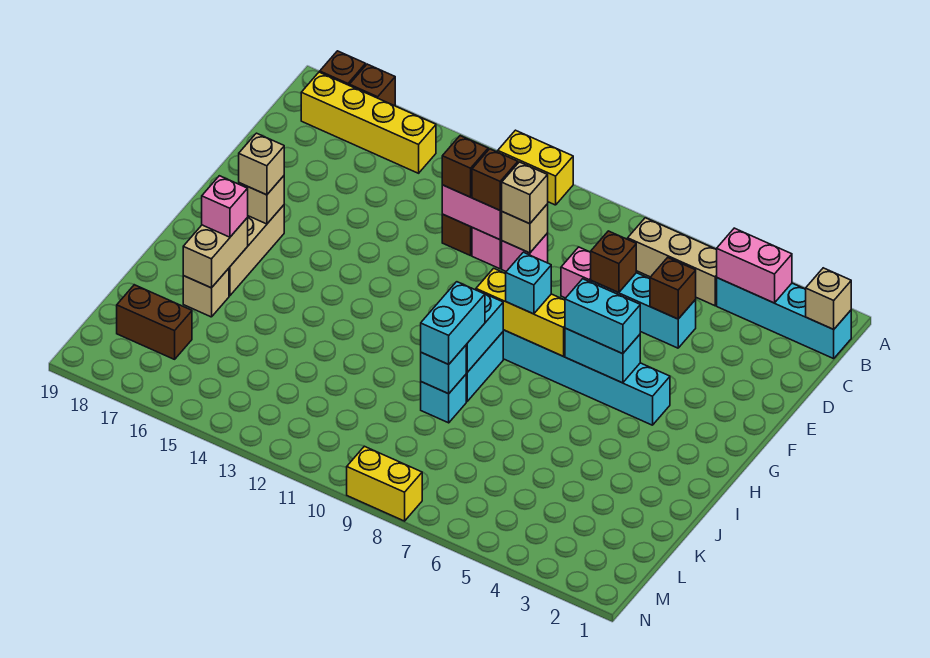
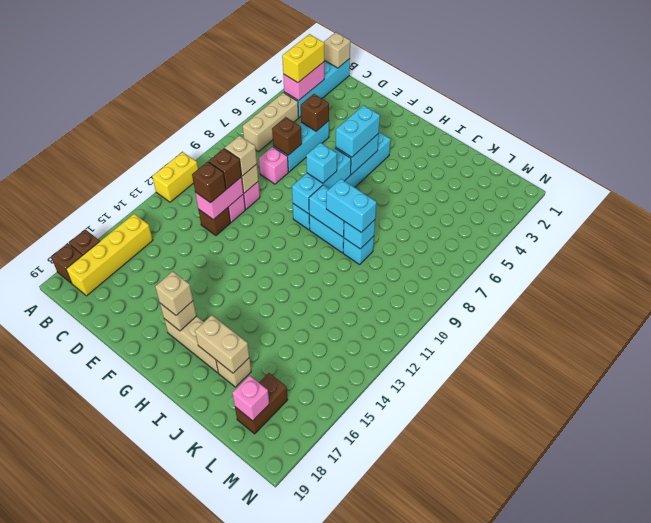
yellow brick G7:G9 level 2 -> cyan brick G7:G9 level 2
pink brick I17 level 3 -> pink brick L18 level 2
yellow brick N8:N9 level 1 -> yellow brick B3:B4 level 3

